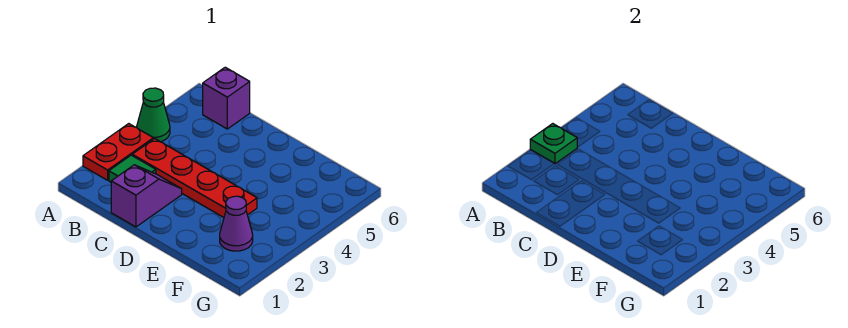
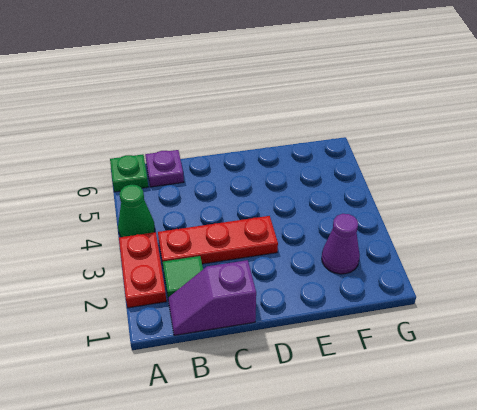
green plate A3 level 2 -> green plate A6 level 1
red plate B3:E3 level 1 -> red plate B3:D3 level 1
purple brick B6 level 1 -> purple plate B6 level 1
purple slope C1:C2 level 1 top 1 -> purple slope B1:C1 level 1 top C

